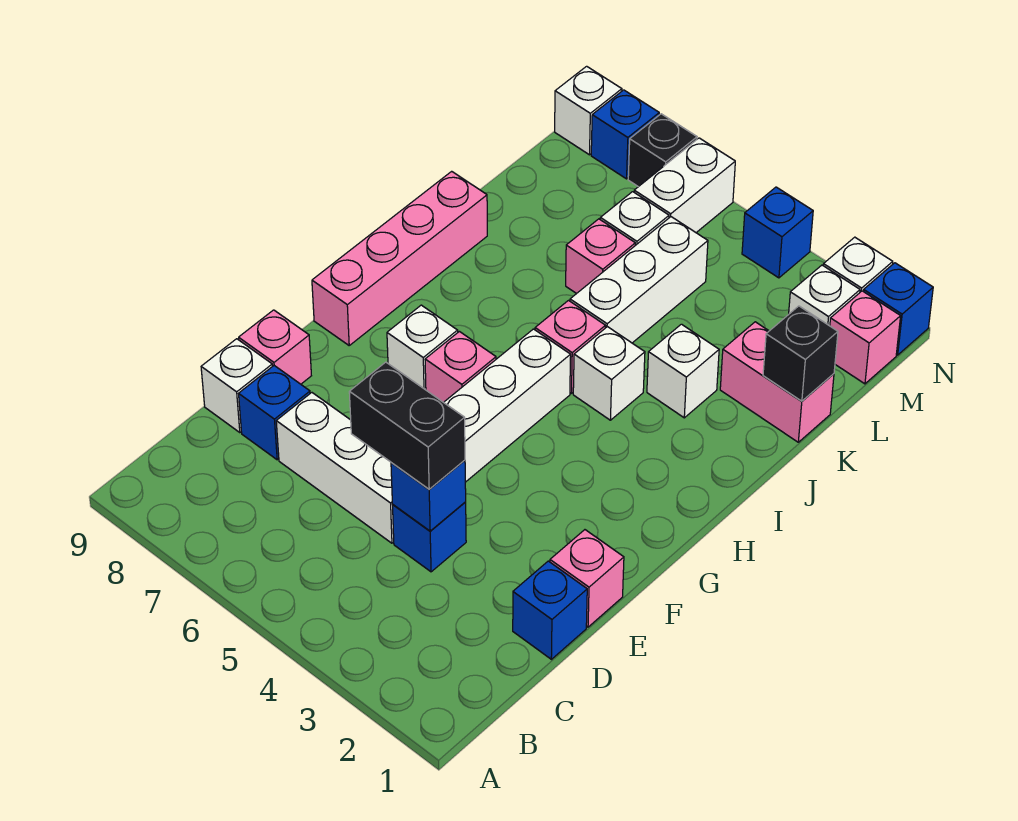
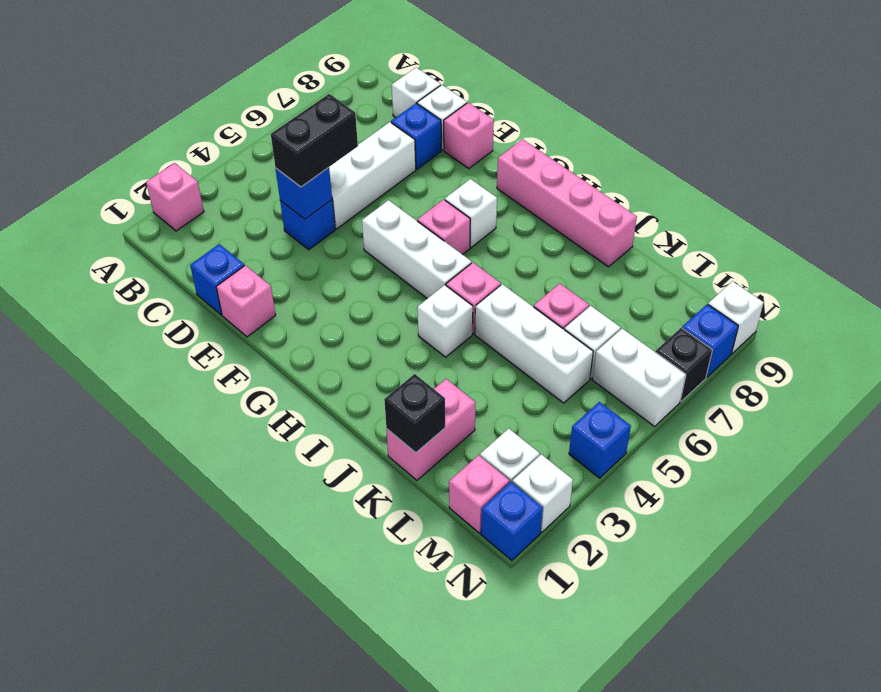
none -> pink brick A2 level 1
white brick J3 level 1 -> white brick C9 level 1

